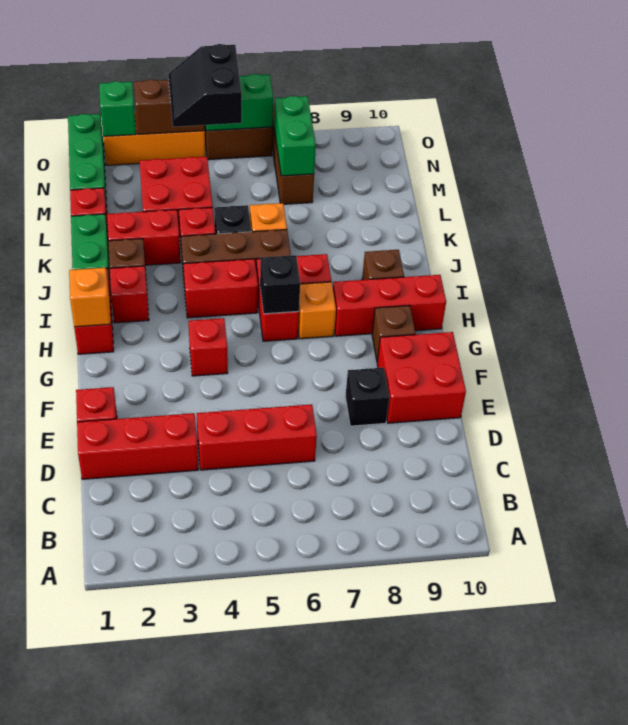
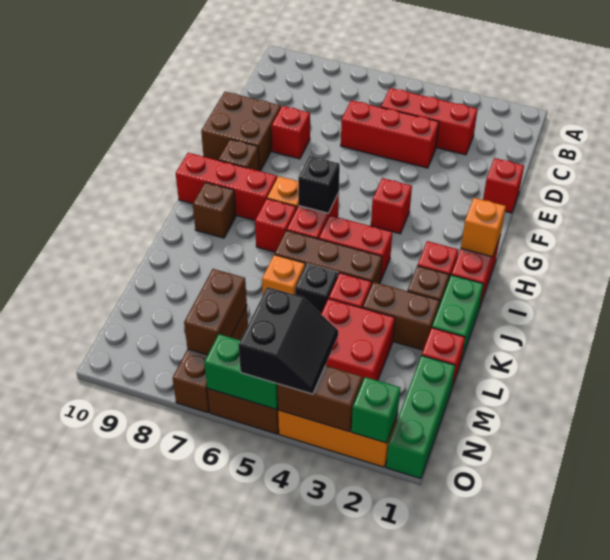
red brick D1:D3 level 1 -> red brick C3:C5 level 1
black brick E8 level 1 -> red brick E8 level 1
red brick E9:F10 level 1 -> brown brick E9:F10 level 1
red brick K2:K3 level 1 -> brown brick K2:K3 level 1
green brick M7:N7 level 2 -> brown brick M7:N7 level 2

